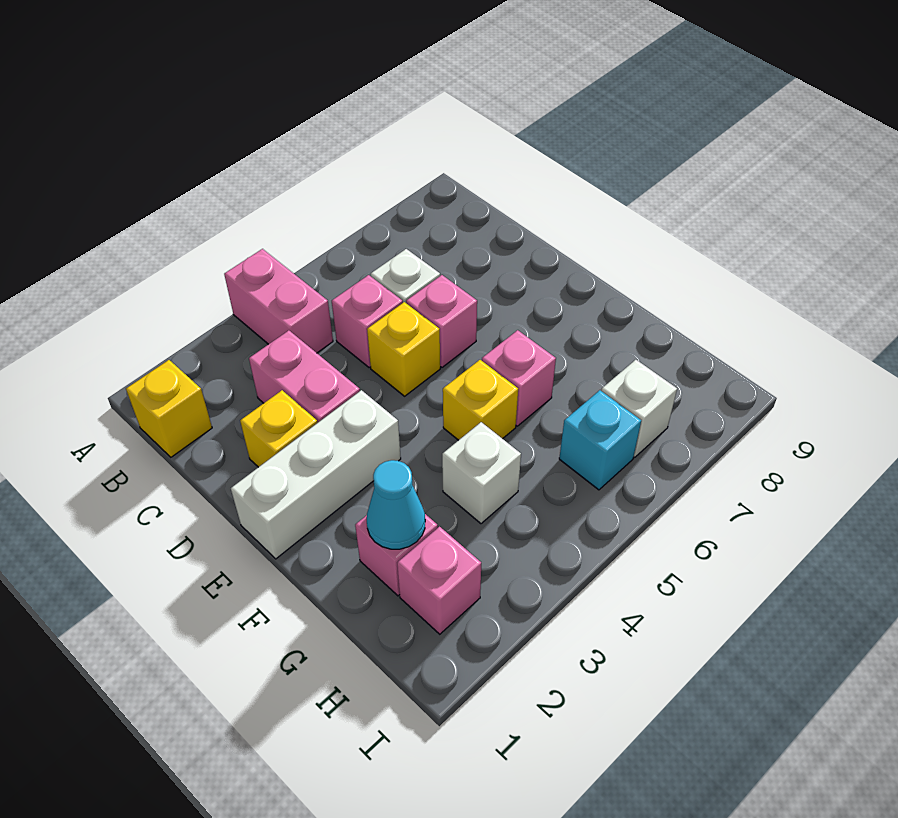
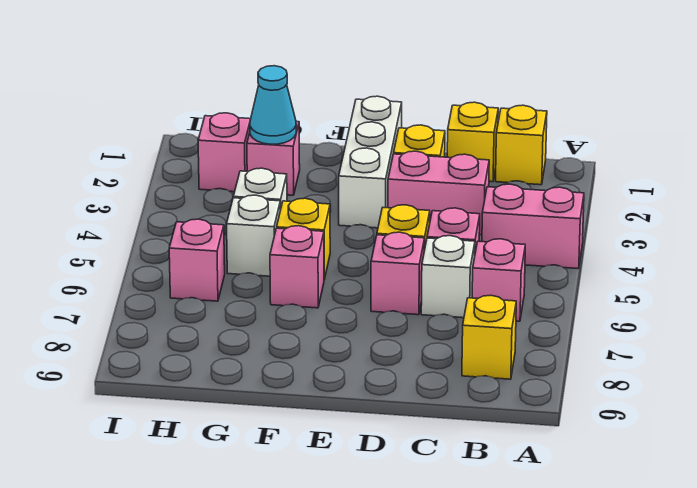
none -> pink brick B6 level 1
none -> yellow brick B8 level 1
none -> yellow brick C1 level 1
cyan brick H6 level 1 -> pink brick H6 level 1
white brick H7 level 1 -> white brick G5 level 1

